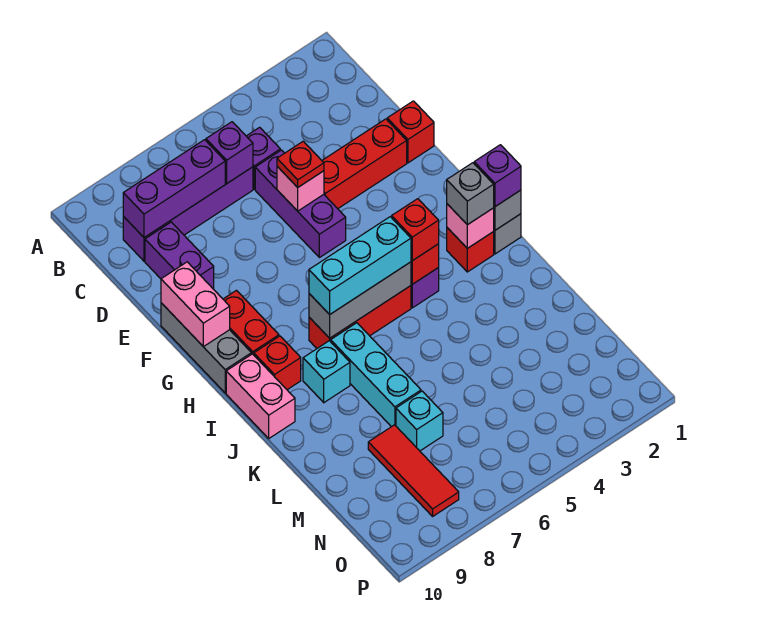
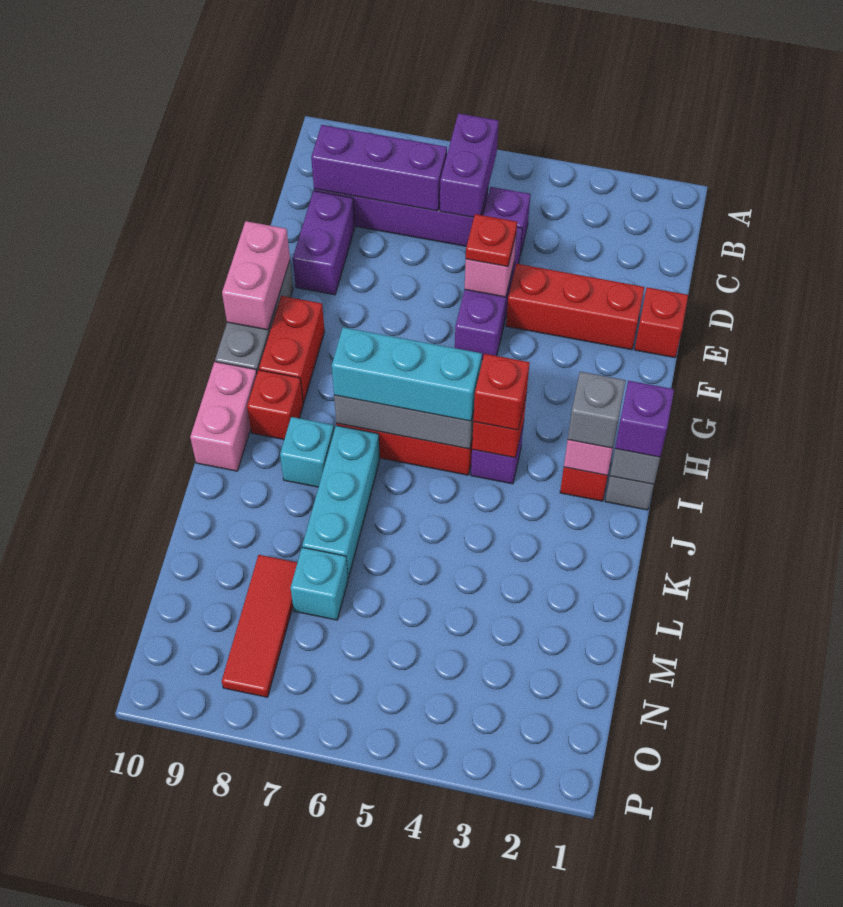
purple brick C6 level 2 -> purple brick B6:C6 level 2

